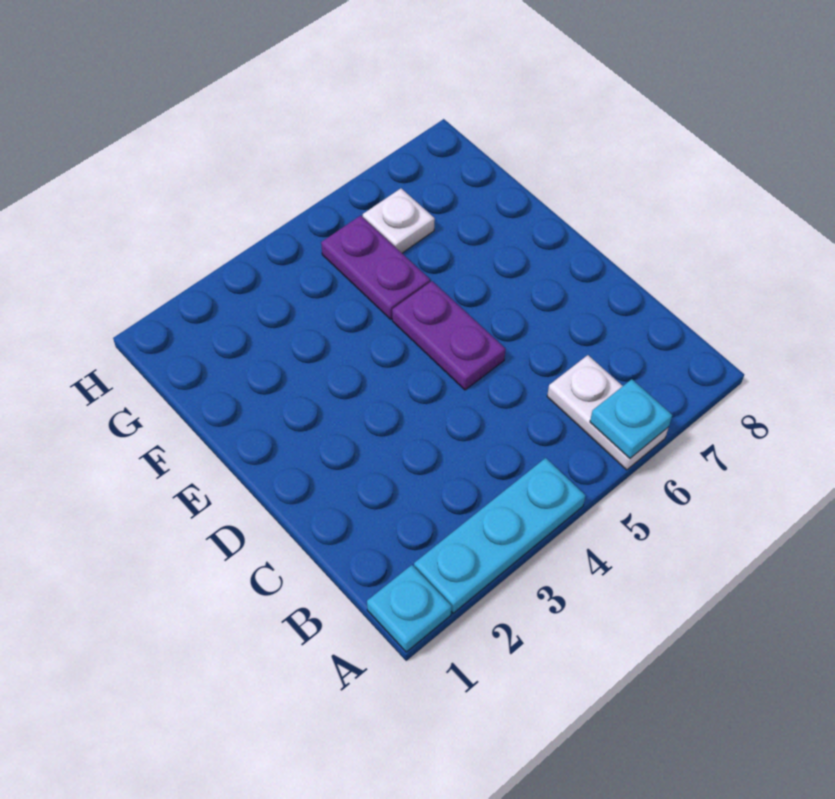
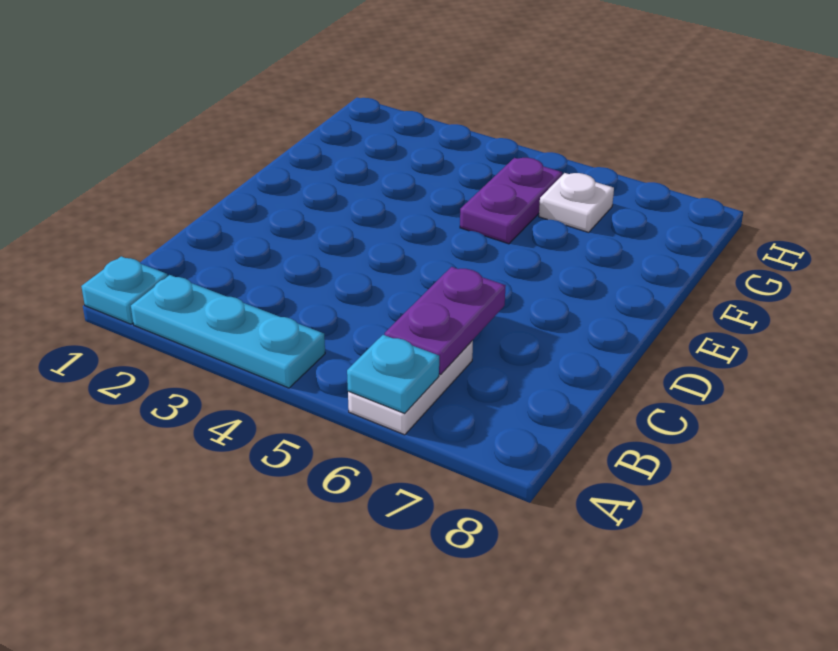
purple plate D5:E5 level 1 -> purple plate B6:C6 level 2

